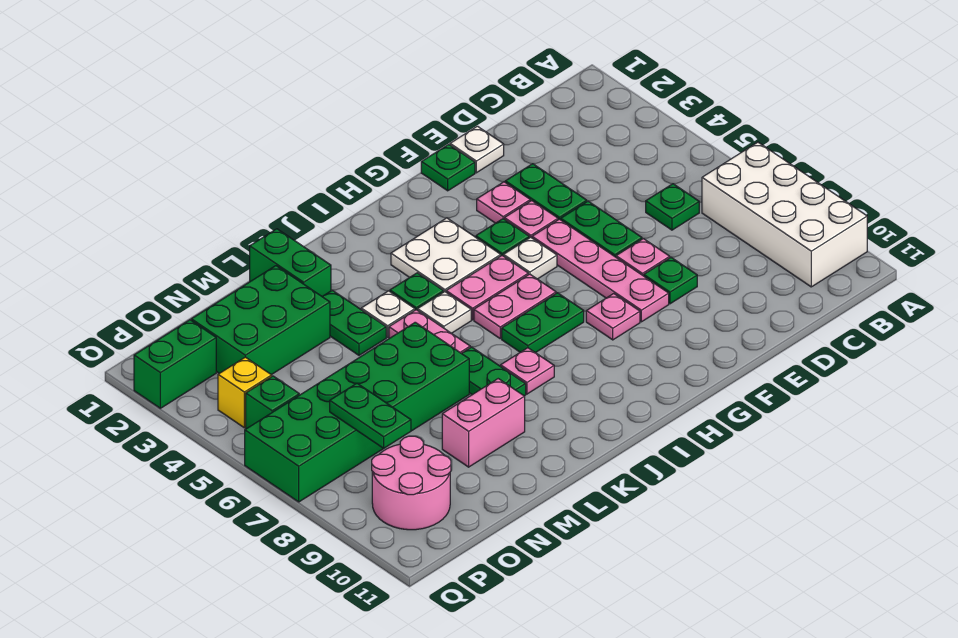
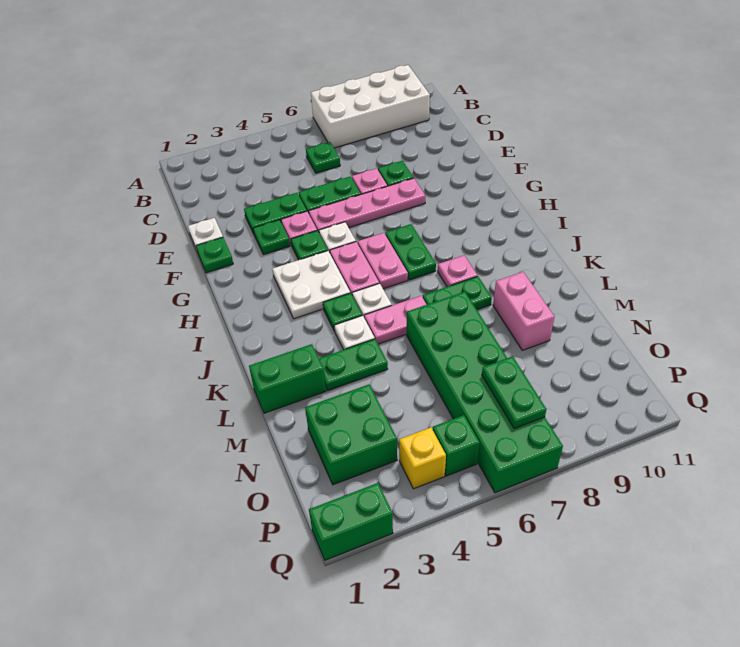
pink plate F3 level 1 -> green plate F3 level 1
pink plate G8 level 1 -> none
green brick M2:O3 level 1 -> green brick N2:O3 level 1
green plate O7:O8 level 2 -> green plate O7:P7 level 2
pink round brick O9:P10 level 1 -> none
green brick P2:Q2 level 1 -> green brick Q1:Q2 level 1

